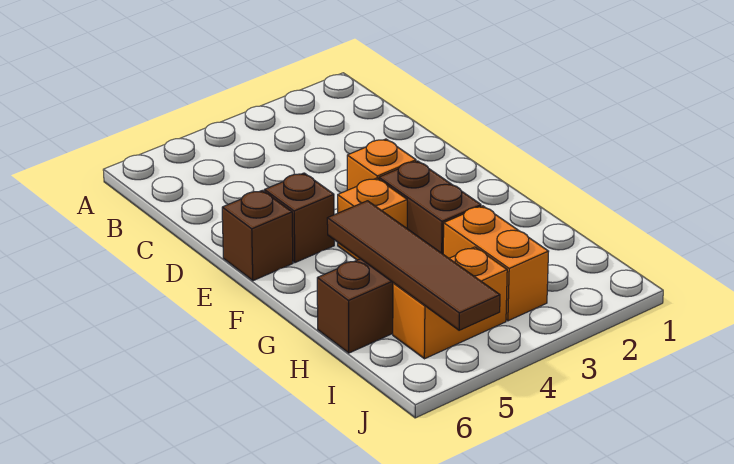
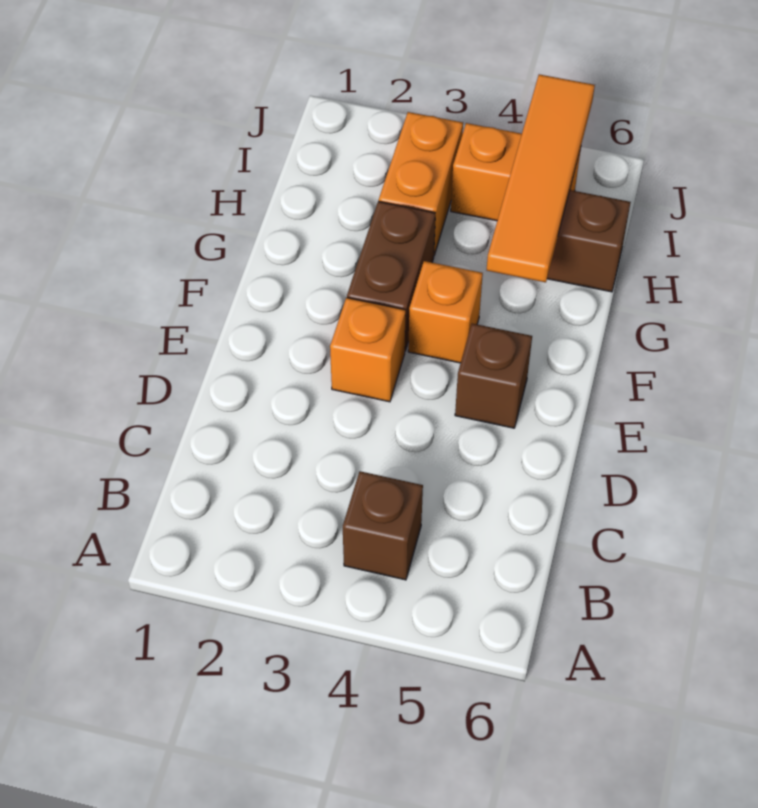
brown brick E6 level 1 -> brown brick B4 level 1
brown tile G5:J5 level 2 -> orange tile G5:J5 level 2

